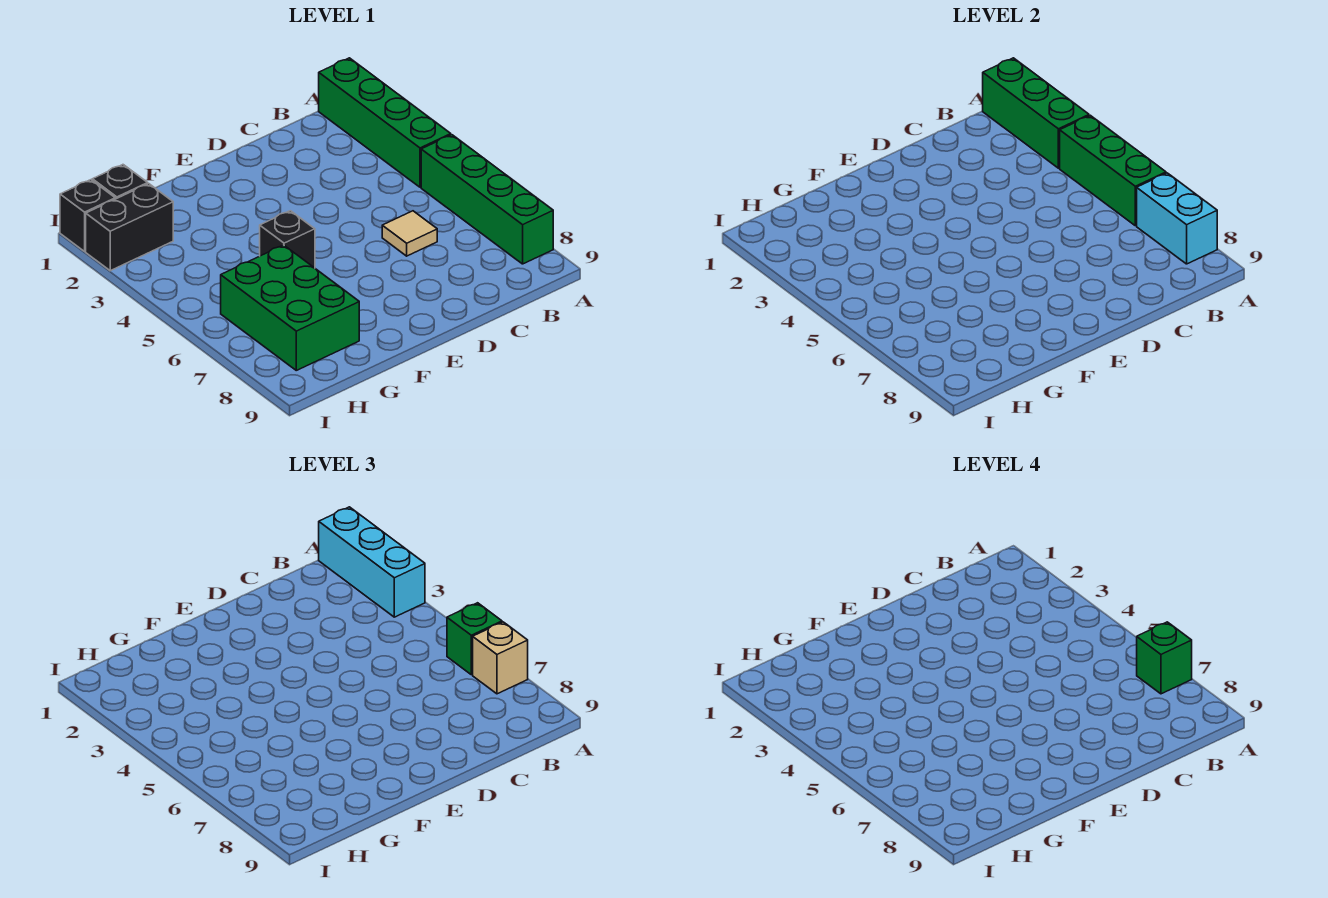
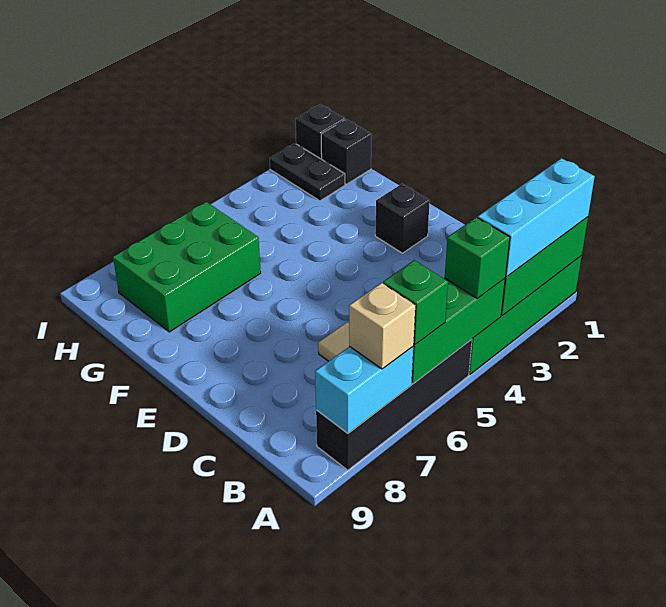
green brick A5:A8 level 1 -> black brick A5:A8 level 1
green brick A7 level 4 -> green brick A4 level 3
black brick F5 level 1 -> black brick E2 level 1
black brick H2:I2 level 1 -> black plate H2:I2 level 1

